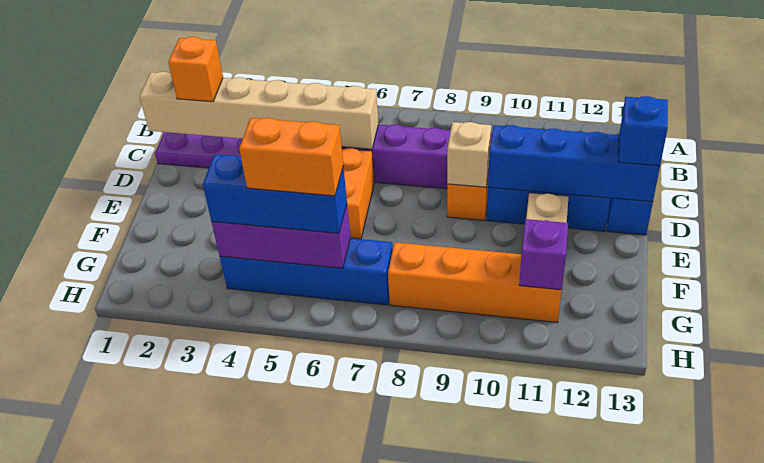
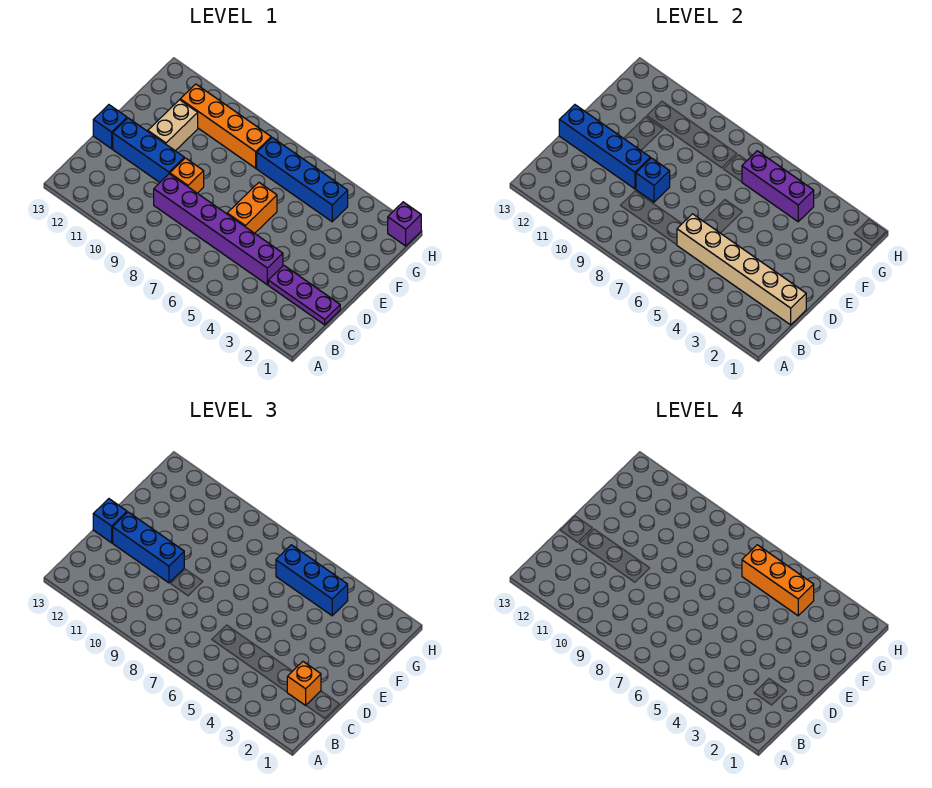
tan brick D9 level 2 -> blue brick D9 level 2
none -> blue brick D10:D12 level 3
orange brick G5:G6 level 4 -> orange brick G4:G6 level 4
purple brick G11 level 2 -> purple brick H1 level 1

